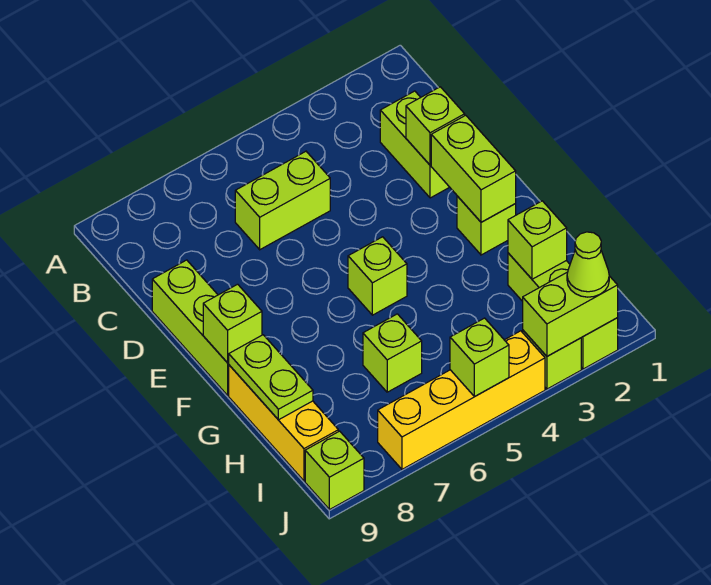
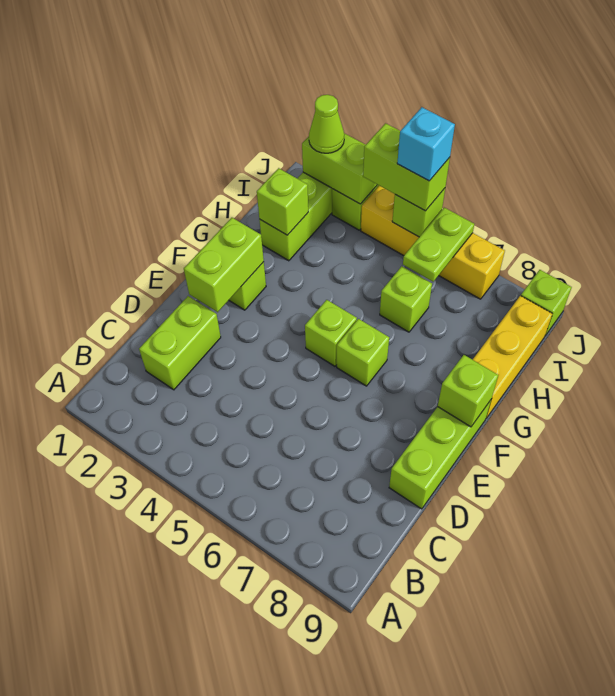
lime brick C5:C6 level 1 -> lime brick J4:J5 level 3
lime brick D2 level 2 -> lime brick F6 level 1
lime plate G9:H9 level 2 -> lime plate I6:J6 level 2
none -> cyan brick J5 level 4

